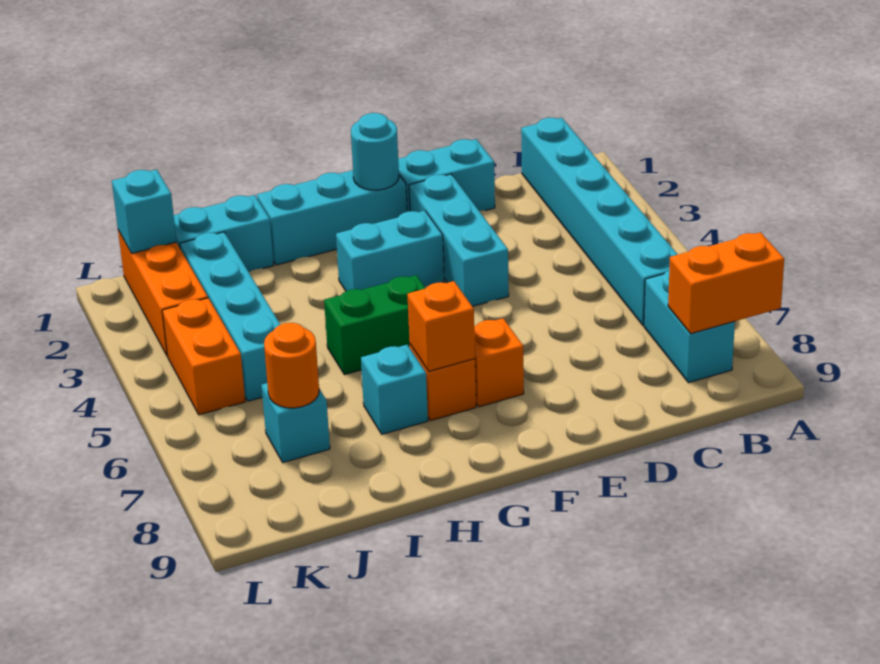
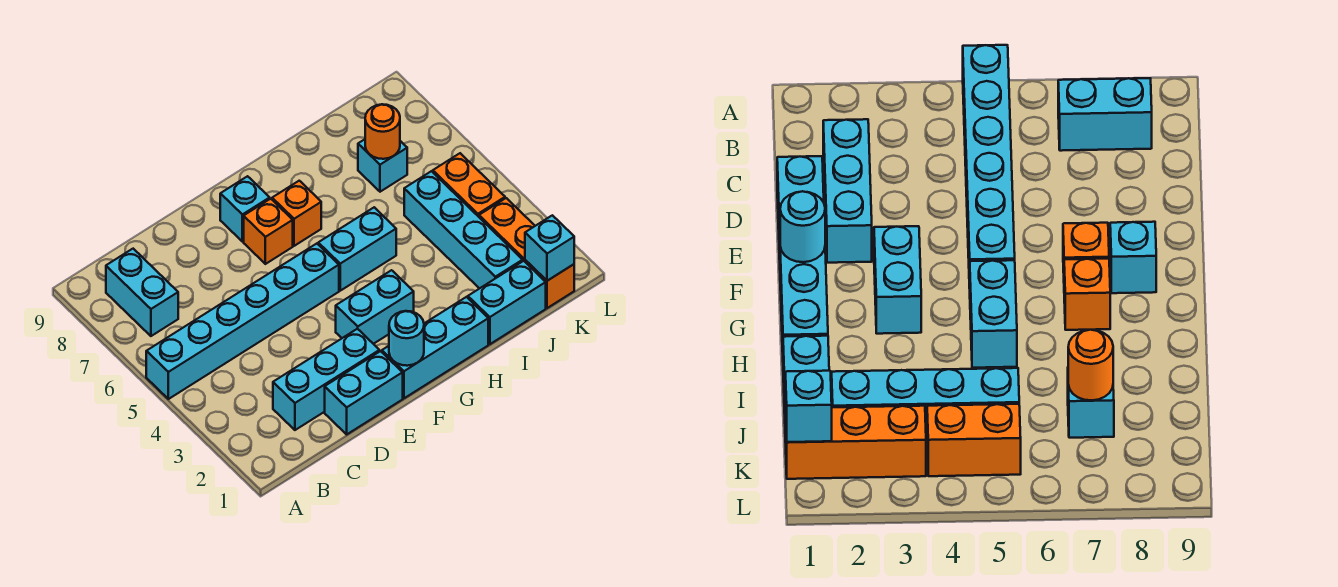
orange brick A8:B8 level 2 -> none
cyan brick B1:B6 level 1 -> cyan brick A5:F5 level 1
cyan brick E2:E4 level 1 -> cyan brick C2:E2 level 1
green brick G5:H5 level 1 -> cyan brick G5:H5 level 1
orange brick G7 level 2 -> none
cyan brick H7 level 1 -> cyan brick F8 level 1

